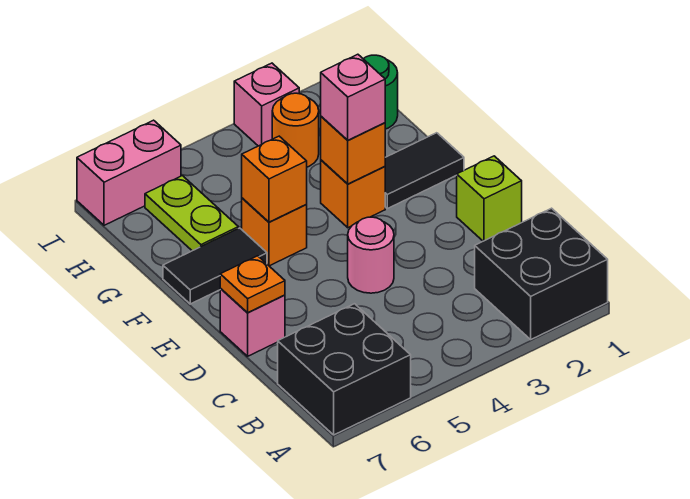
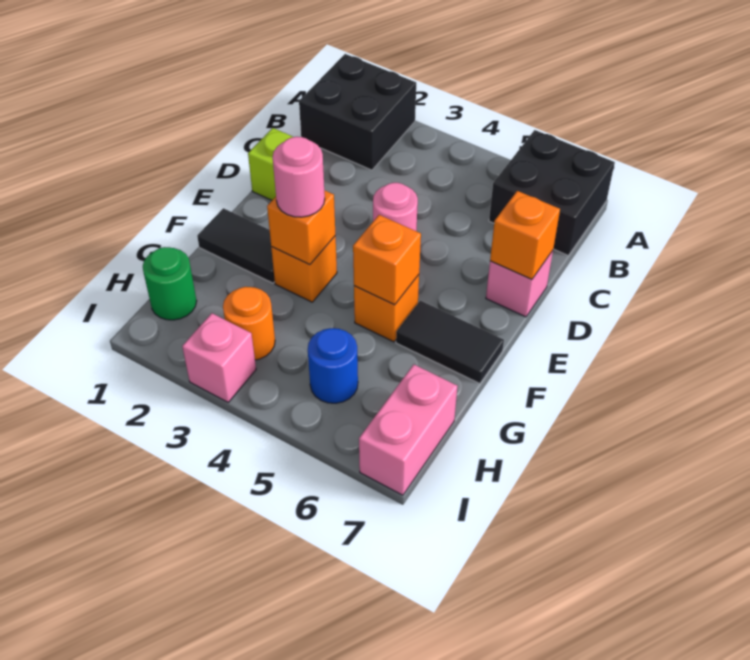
orange plate D7 level 2 -> orange brick D7 level 2
pink brick F3 level 3 -> pink round brick F3 level 3
lime plate G6:H6 level 1 -> none
none -> blue round brick H5 level 1
pink brick I6:I7 level 1 -> pink brick H7:I7 level 1

